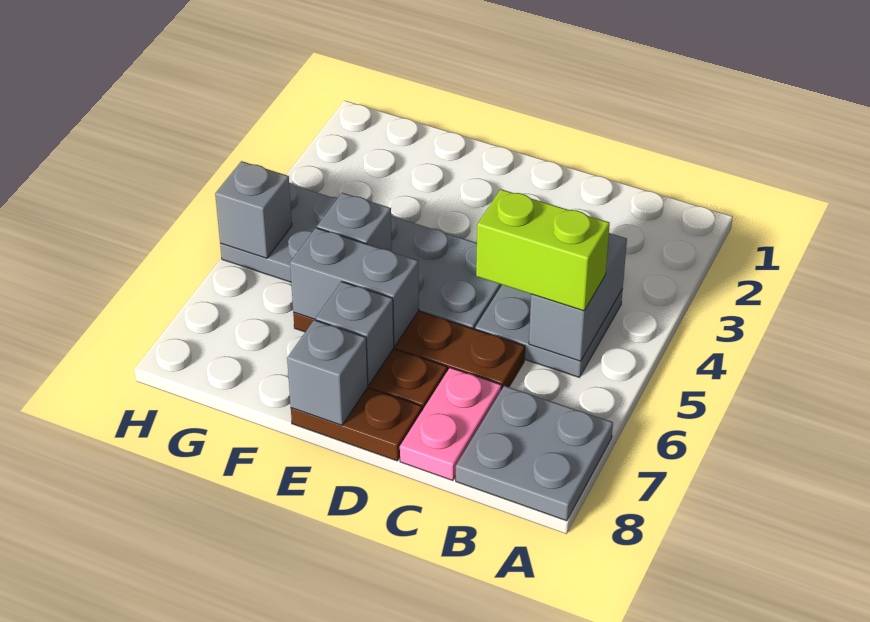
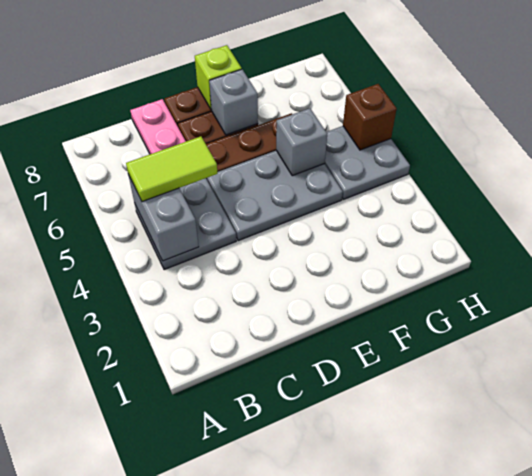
grey plate A7:B8 level 1 -> none
lime brick B5:C5 level 3 -> lime tile B5:C5 level 3
grey brick E6:F6 level 2 -> none
grey brick E8 level 2 -> lime brick E8 level 2
grey brick H5 level 2 -> brown brick H5 level 2

